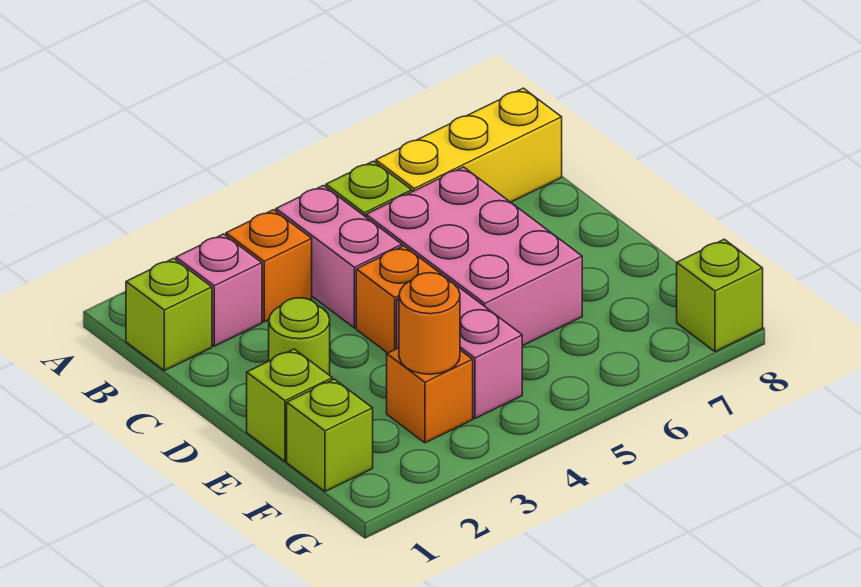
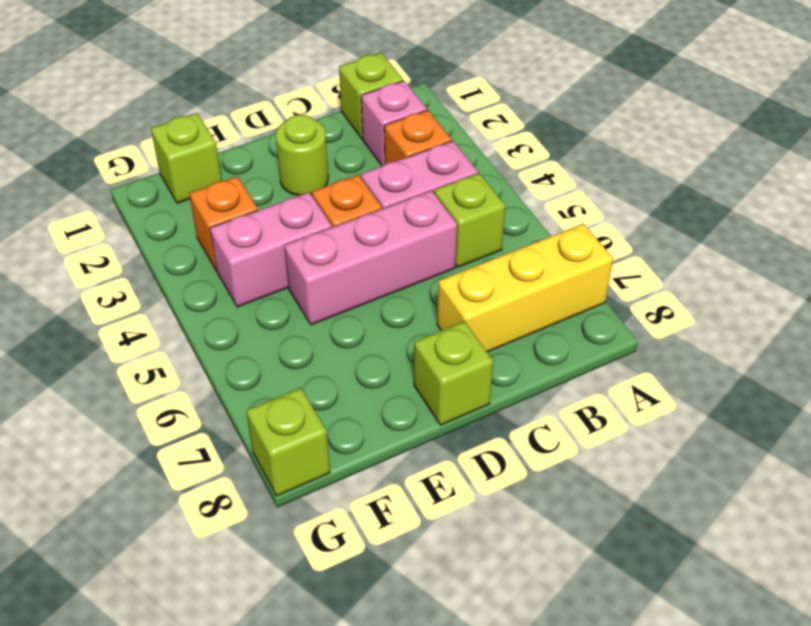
yellow brick B6:B8 level 1 -> yellow brick A7:C7 level 1
pink brick C5:E6 level 1 -> pink brick C5:E5 level 1
lime brick E1 level 1 -> lime brick D8 level 1
orange round brick F3 level 2 -> none

